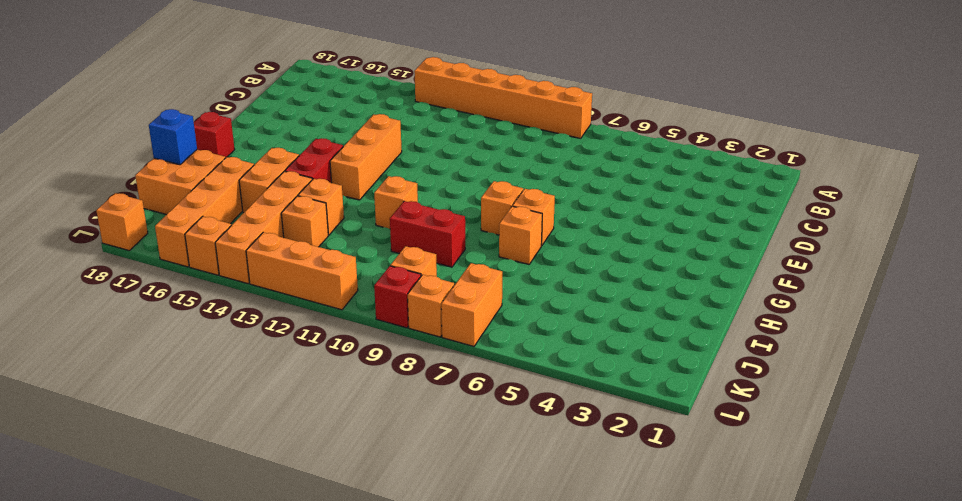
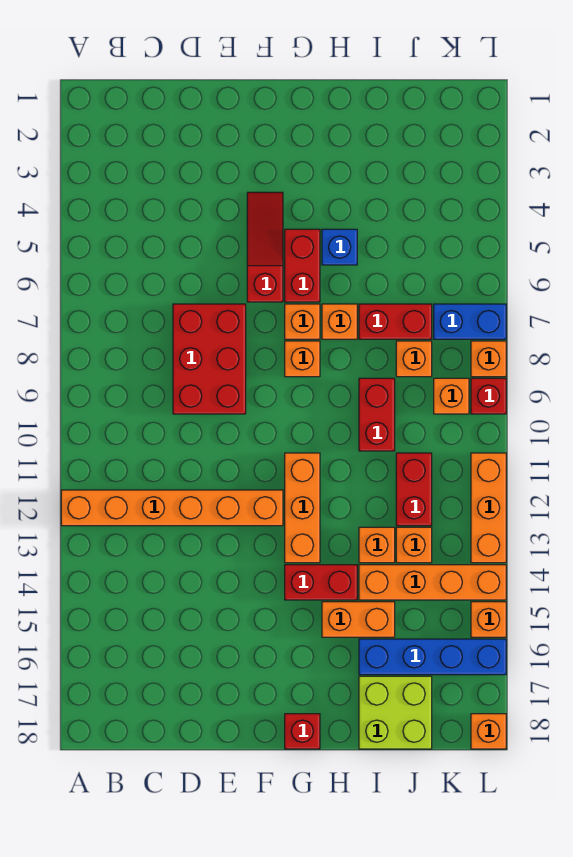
orange brick A8:A13 level 1 -> orange brick A12:F12 level 1
none -> red brick D7:E9 level 1
orange brick E13:G13 level 1 -> orange brick G11:G13 level 1
none -> red slope F4:F6 level 1 top 6
none -> red brick G5:G6 level 1
orange brick H11 level 1 -> orange brick J8 level 1
none -> red brick I7:J7 level 1
orange brick I16:L16 level 1 -> blue brick I16:L16 level 1
orange brick I17:J18 level 1 -> lime brick I17:J18 level 1
blue brick I18 level 2 -> blue brick H5 level 1
none -> red brick J11:J12 level 1
orange brick K7:L7 level 1 -> blue brick K7:L7 level 1

